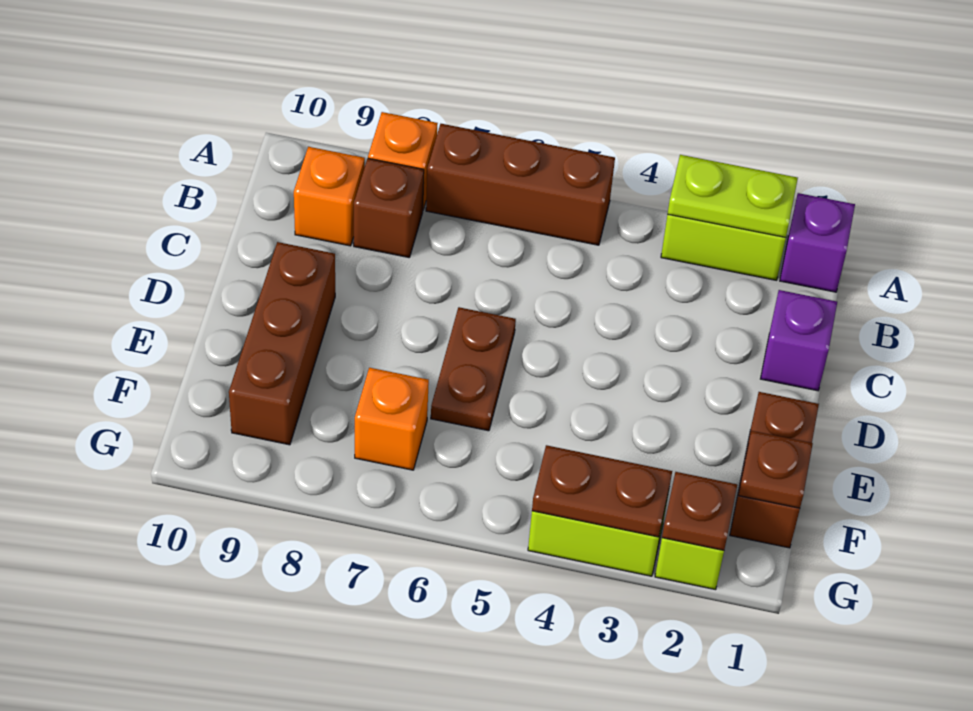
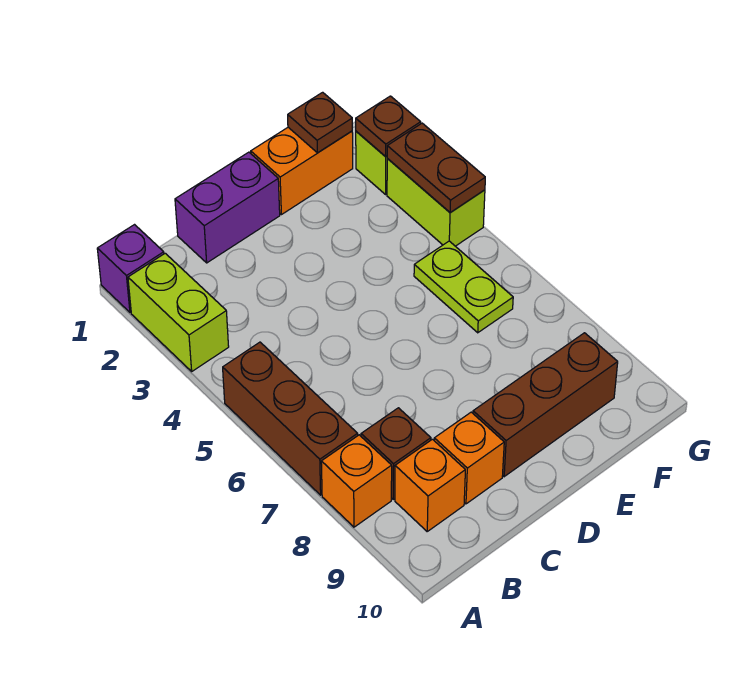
lime plate A2:A3 level 2 -> lime plate F5:F6 level 1
purple brick C1 level 1 -> purple brick C1:D1 level 1
brown plate D6:E6 level 1 -> none
brown brick E1:F1 level 1 -> orange brick E1:F1 level 1
orange brick F7 level 1 -> orange brick C9 level 1

